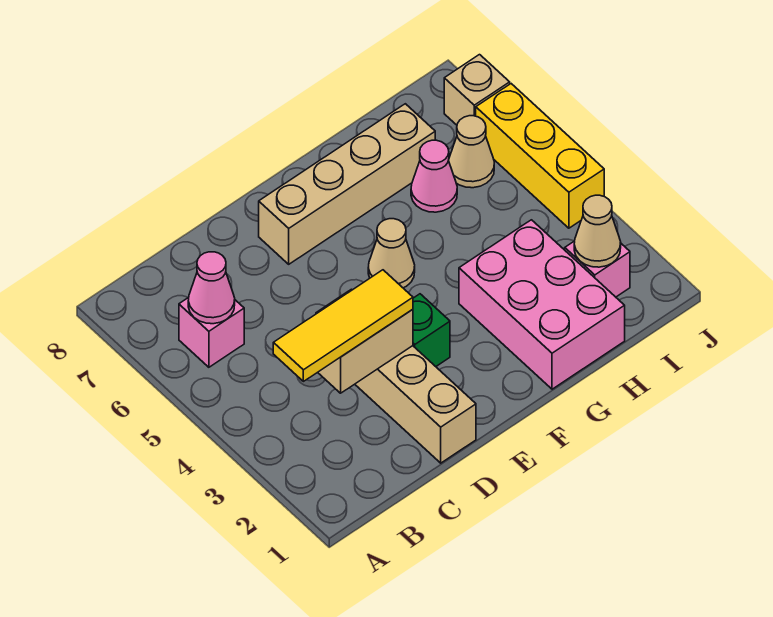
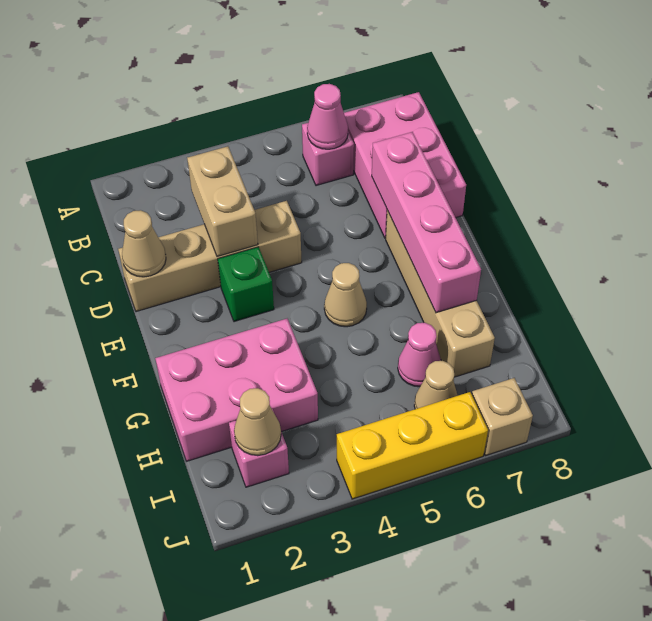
yellow tile B3:D3 level 3 -> none
none -> pink brick B7:D8 level 1
none -> tan cone D1 level 2
none -> pink brick D7:G7 level 2

